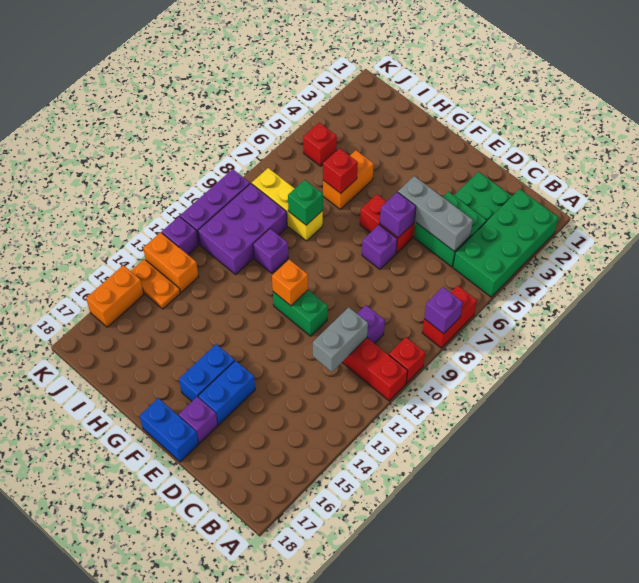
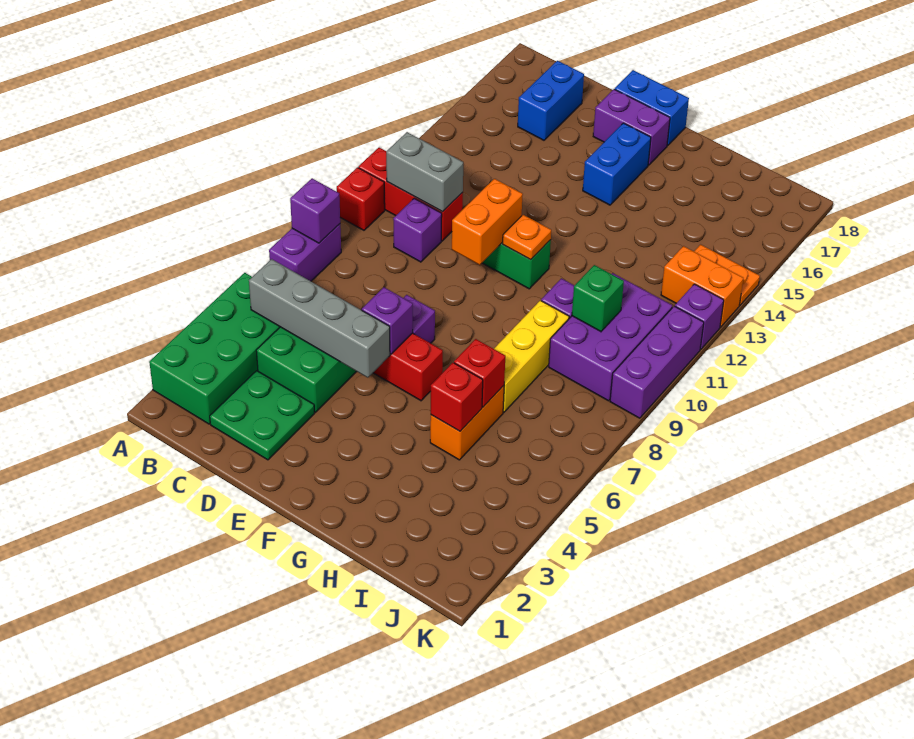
red brick A7:A8 level 1 -> purple brick A7:A8 level 1
grey brick C5:E5 level 2 -> grey brick B5:E5 level 2
grey brick C11:C12 level 2 -> grey brick B11:C11 level 2
blue brick E15:E16 level 1 -> blue brick C16:C17 level 1
purple brick E17 level 1 -> purple brick E17:F17 level 1
orange brick F11 level 2 -> orange plate F11 level 2
yellow brick H8:J8 level 1 -> yellow brick H7:H9 level 1
green brick H8 level 2 -> green brick I10 level 2
red brick J5 level 1 -> red brick H5 level 2
orange brick K15:K16 level 1 -> orange brick E10:E11 level 2

